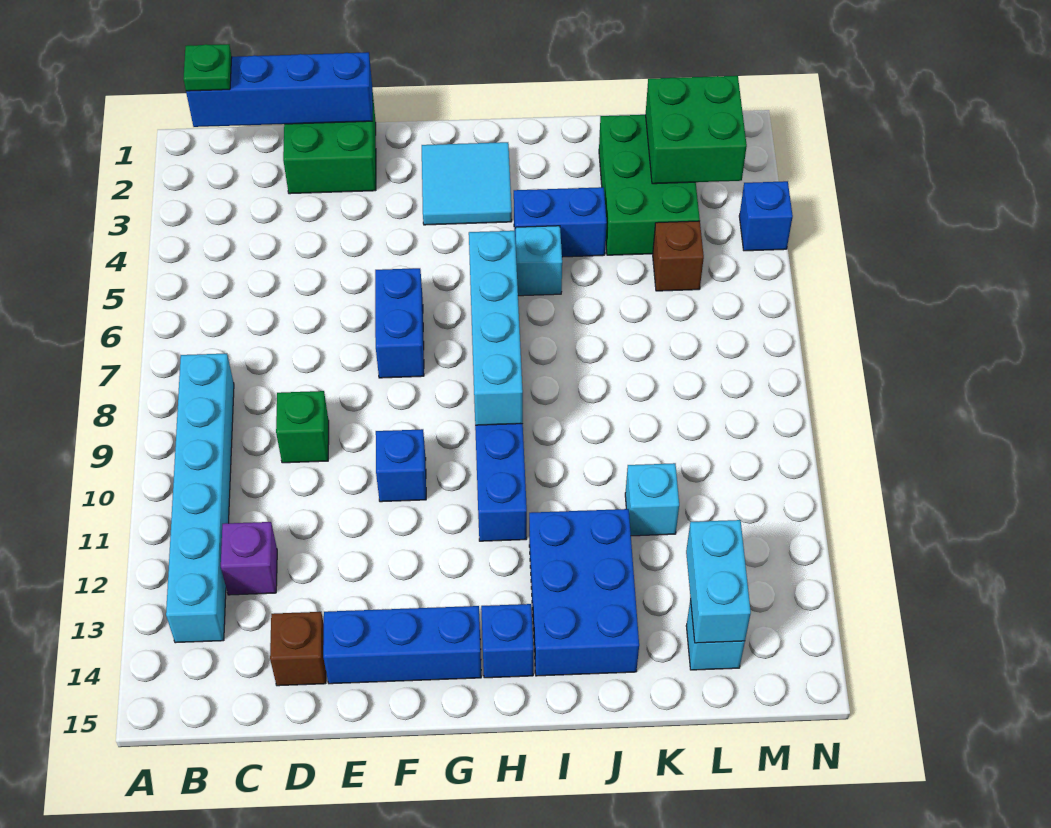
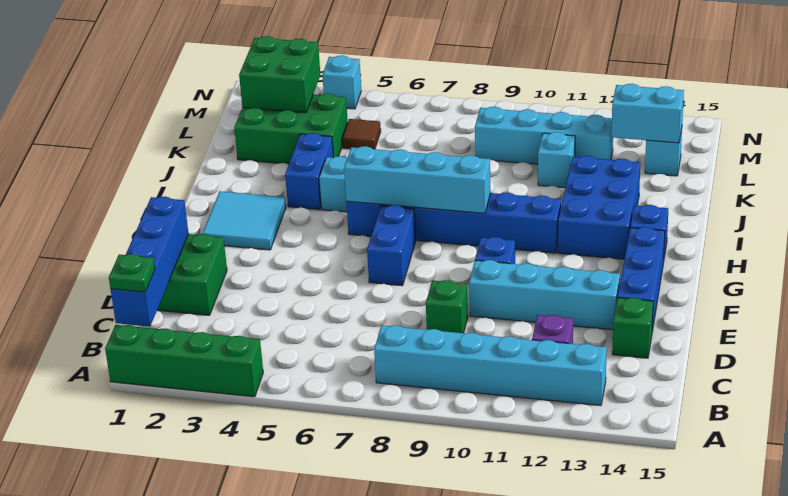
none -> green brick A1:A4 level 1
brown brick D14 level 1 -> green brick D14 level 1
none -> cyan brick E10:E13 level 1
blue brick F6:F7 level 1 -> blue brick F7:G7 level 1
blue brick I12:J14 level 1 -> blue brick H12:J13 level 1
brown brick L5 level 1 -> brown tile L5 level 1
none -> cyan brick L9:L12 level 1
blue brick N4 level 1 -> cyan brick N4 level 1

